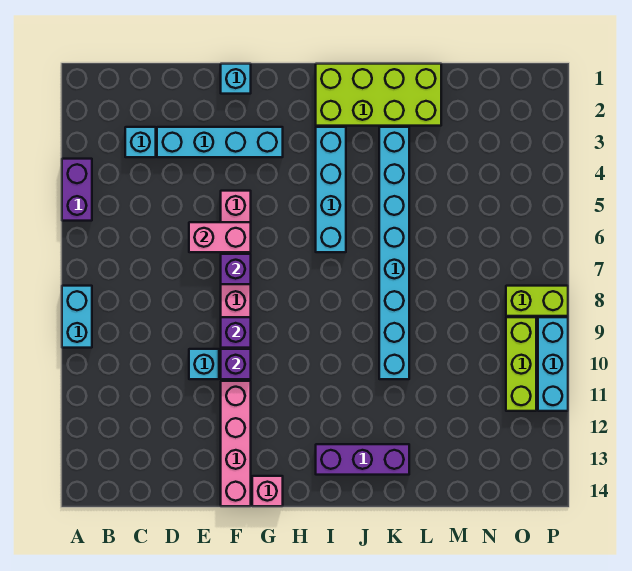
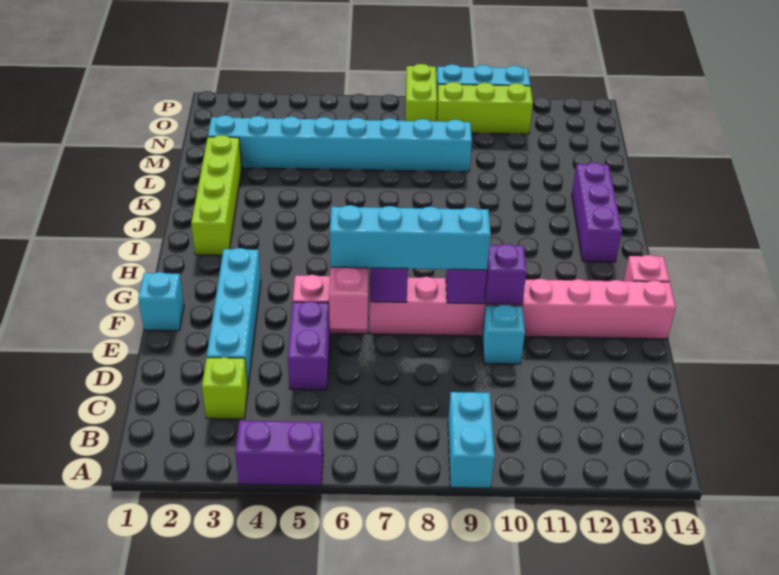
cyan brick A8:A9 level 1 -> cyan brick A9:B9 level 1
cyan brick C3 level 1 -> lime brick C3 level 1
none -> purple brick D5:E5 level 1
lime brick I1:L2 level 1 -> lime brick I2:L2 level 1
cyan brick I3:I6 level 1 -> cyan brick F6:F9 level 3
cyan brick K3:K10 level 1 -> cyan brick M2:M9 level 1

